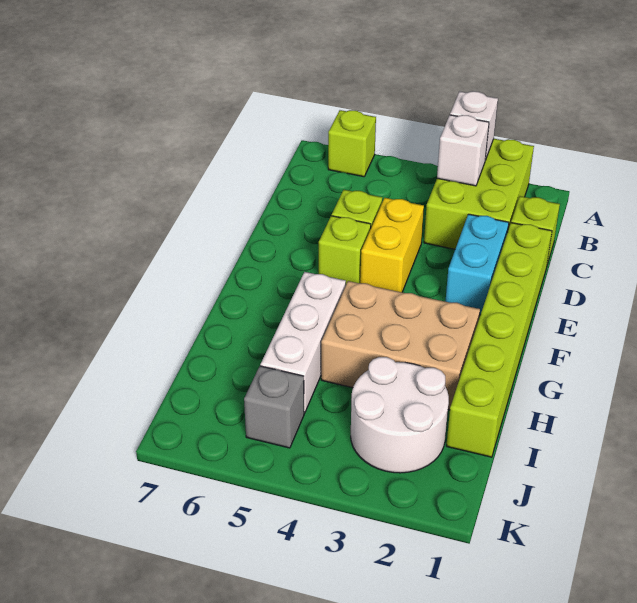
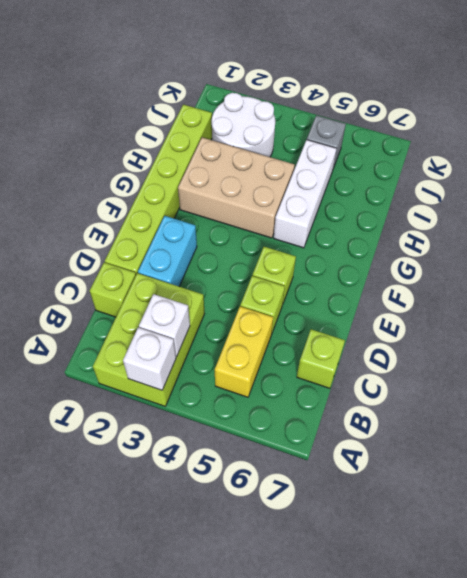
lime brick A6 level 1 -> lime brick C7 level 1
yellow brick D4:E4 level 1 -> yellow brick B5:C5 level 1

